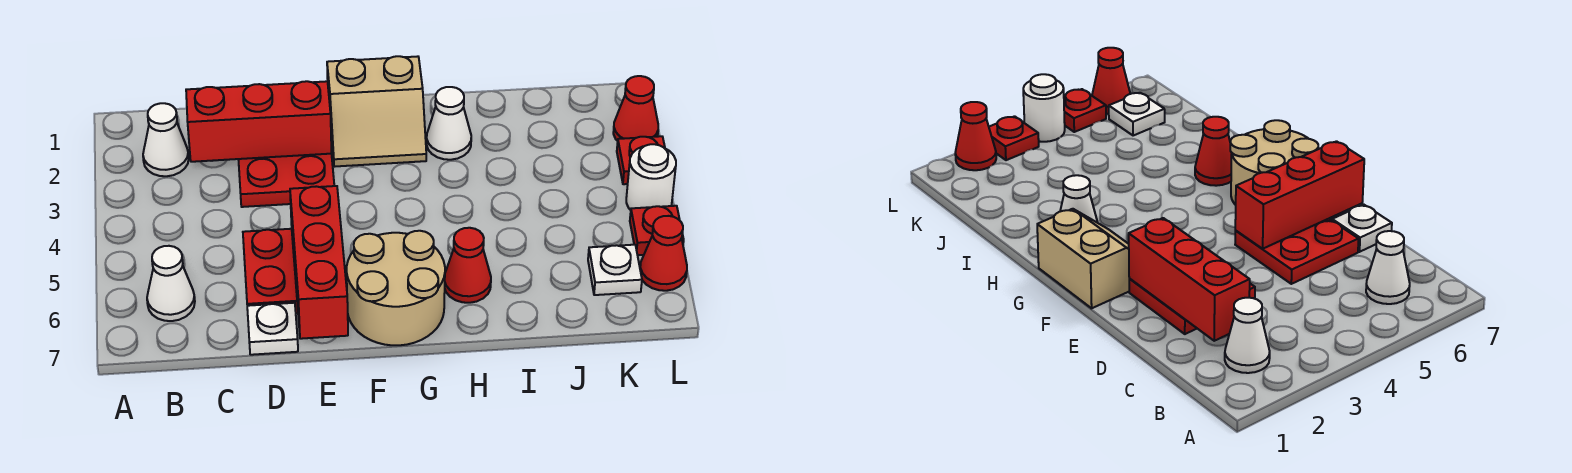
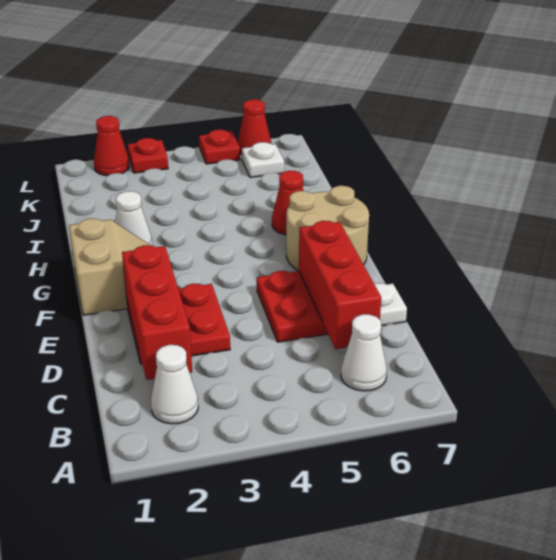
red brick E5:E7 level 2 -> red brick C6:E6 level 2
white round brick L4 level 1 -> none

